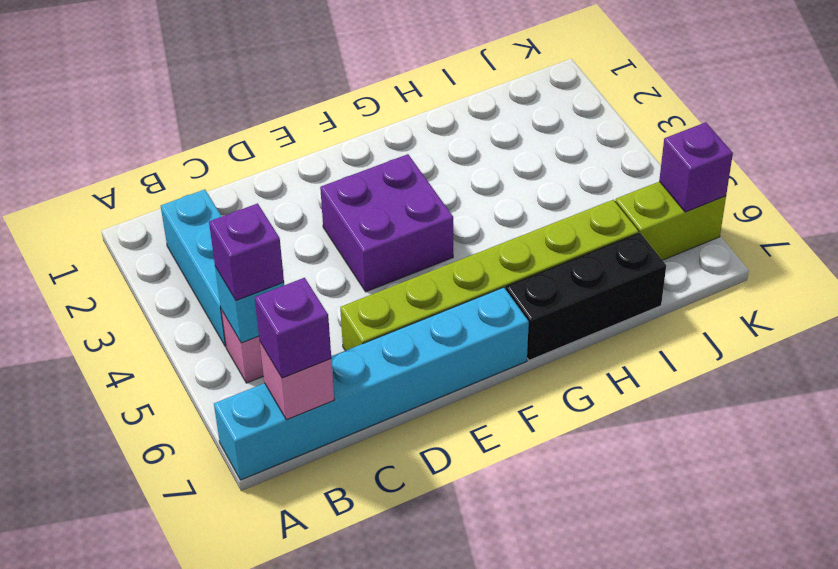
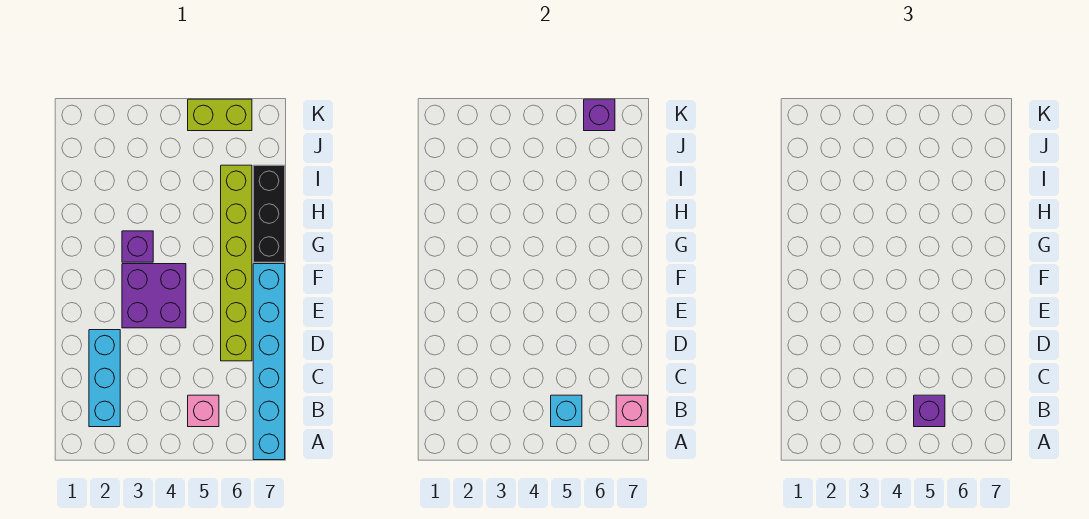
cyan brick B2:B4 level 1 -> cyan brick B2:D2 level 1
purple brick B7 level 3 -> purple brick G3 level 1
lime brick J6:K6 level 1 -> lime brick K5:K6 level 1

